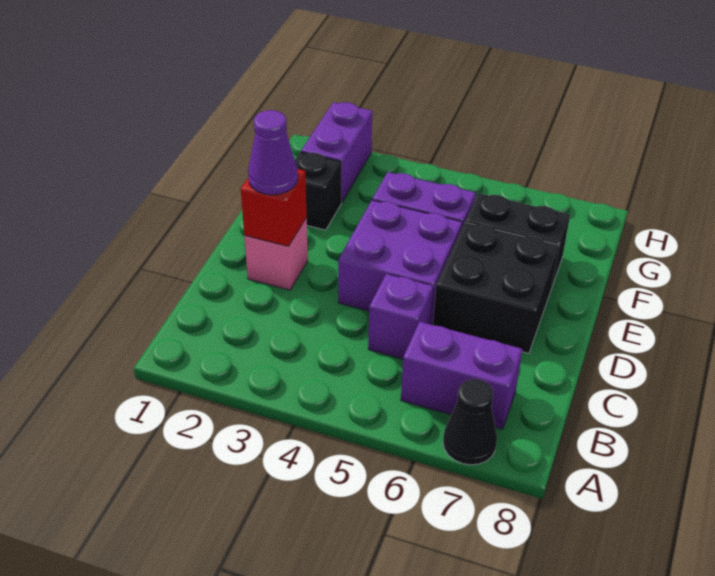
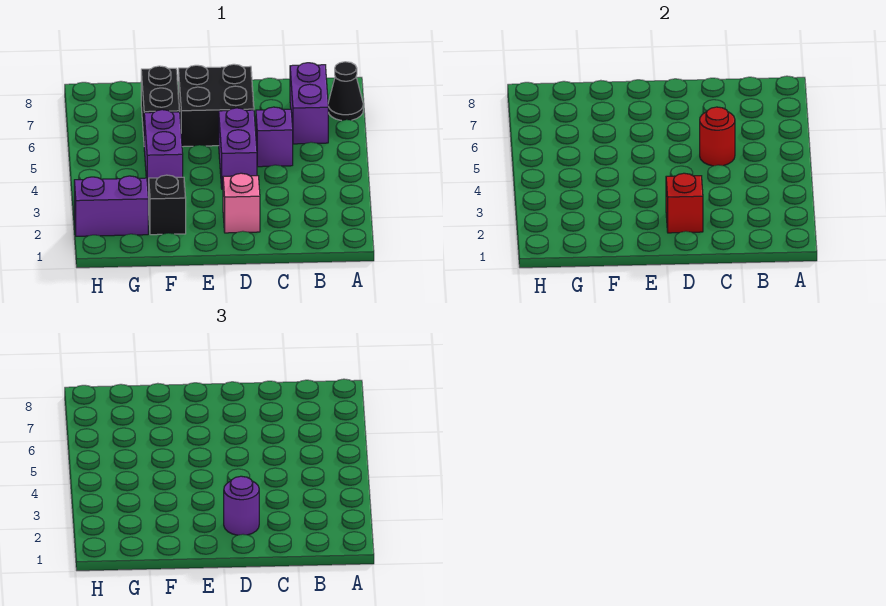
none -> red round brick C5 level 2
purple cone D2 level 3 -> purple round brick D2 level 3
purple brick D4:E5 level 1 -> purple brick D4:D5 level 1

